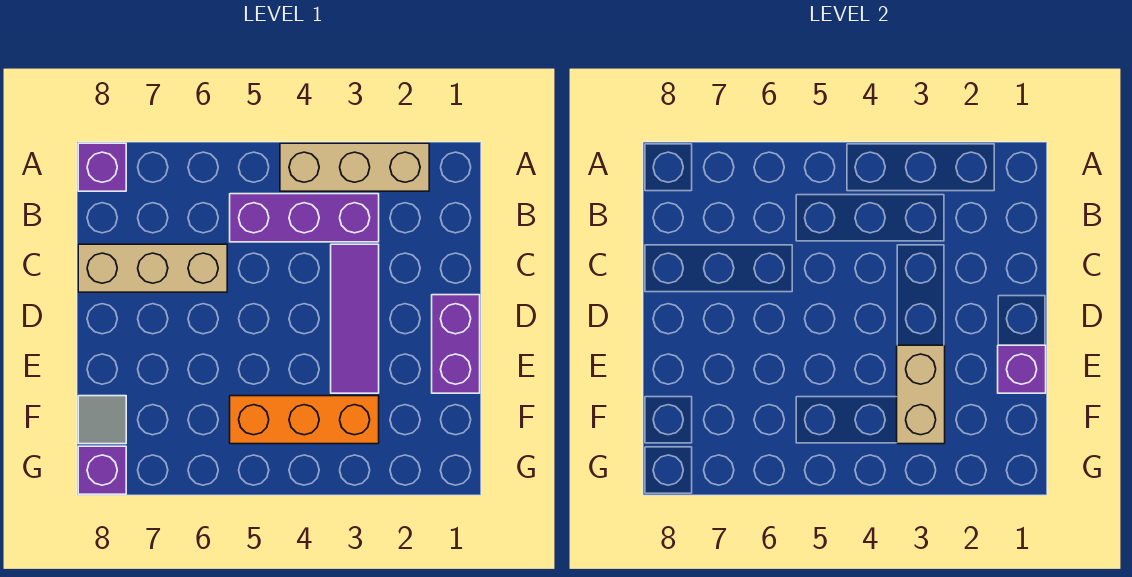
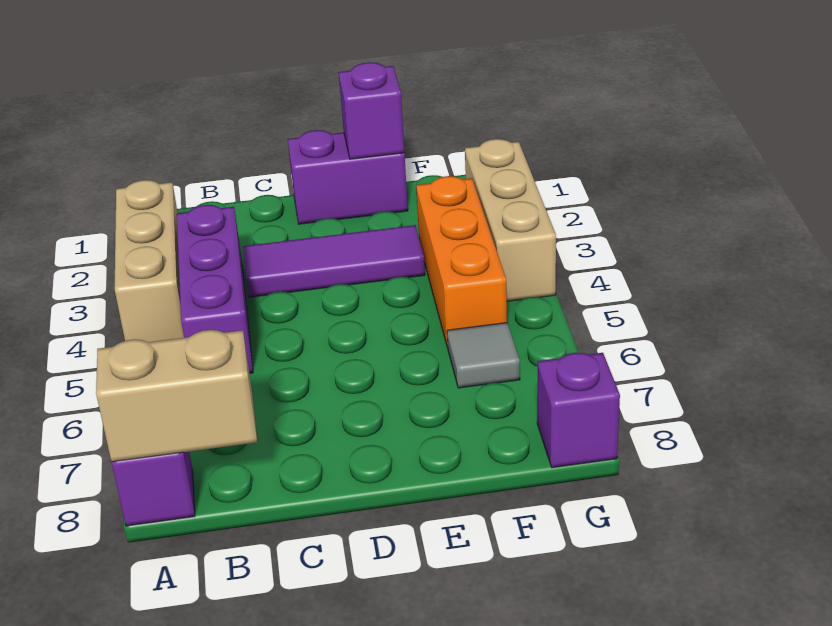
tan brick C6:C8 level 1 -> tan brick G2:G4 level 1
tan brick E3:F3 level 2 -> tan brick A8:B8 level 2
grey tile F8 level 1 -> grey tile F6 level 1

